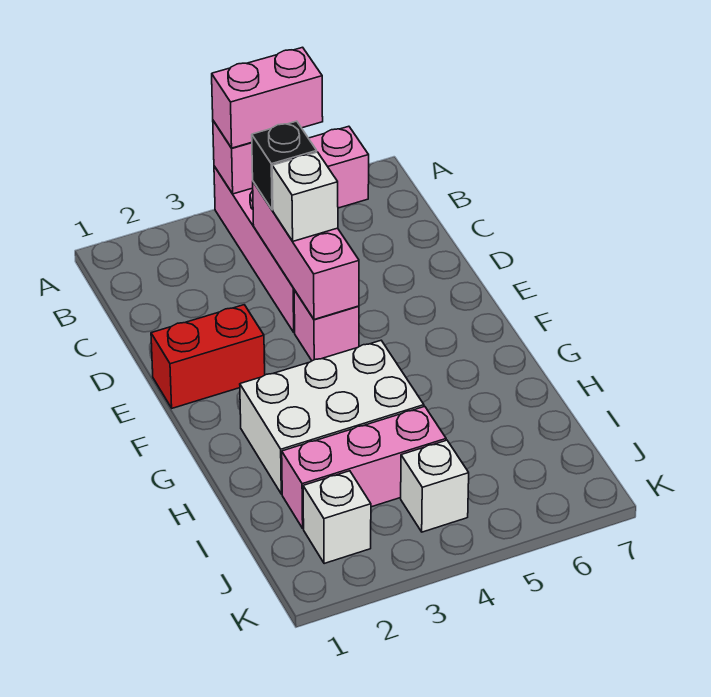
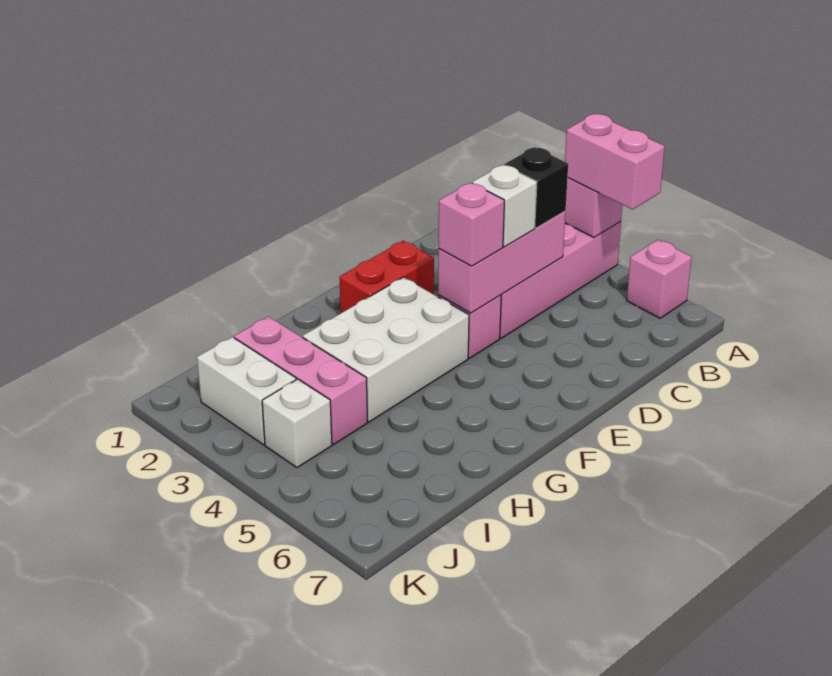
red brick E1:E2 level 1 -> red brick E2:F2 level 1
none -> pink brick E4 level 3
white brick G2:H4 level 1 -> white brick F3:H4 level 1
white brick J2 level 1 -> white brick J2:J3 level 1

